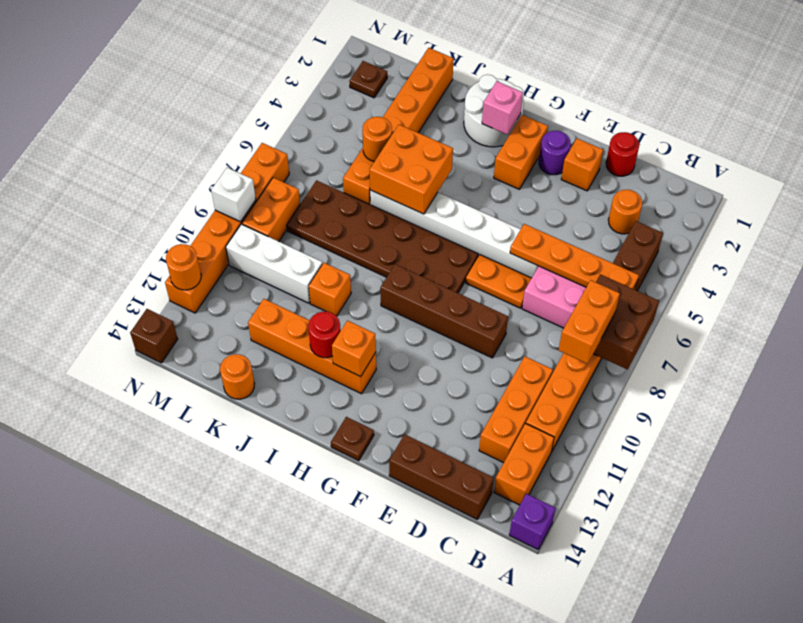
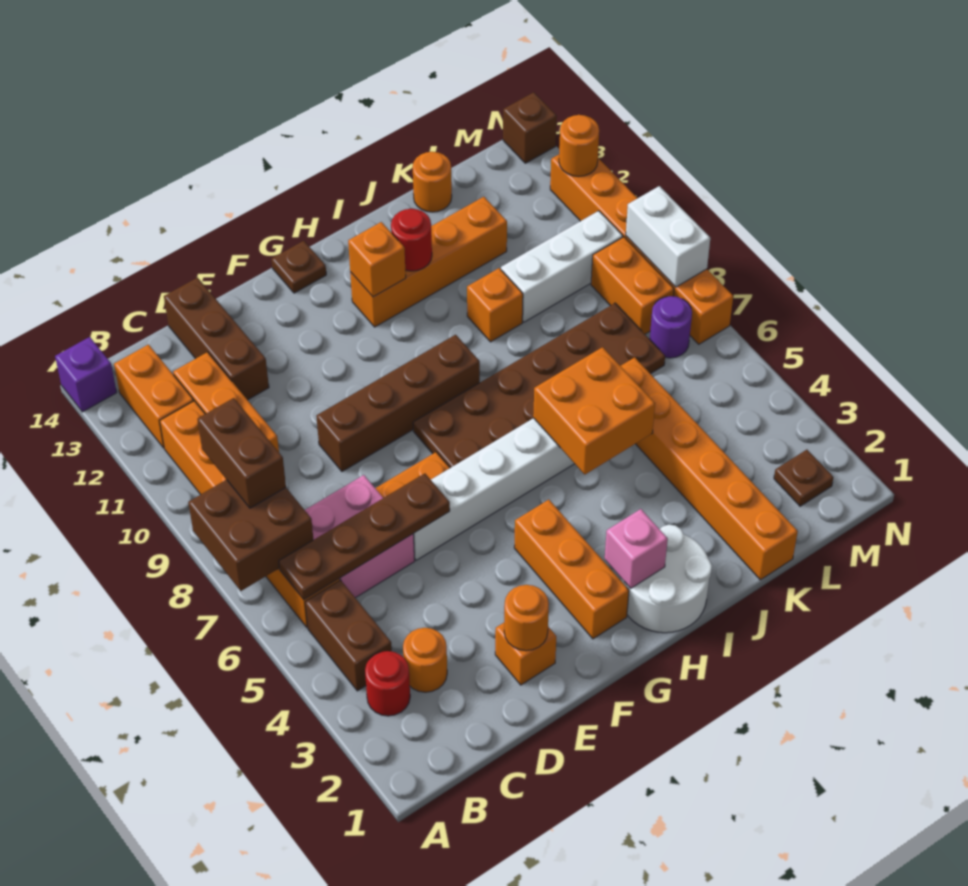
orange plate B6:E6 level 2 -> brown plate B6:E6 level 2
orange brick B8:B9 level 3 -> brown brick B8:B9 level 3
brown brick C14:E14 level 1 -> brown brick D12:D14 level 1
red round brick D1 level 1 -> red round brick B3 level 1
purple round brick F2 level 1 -> purple round brick M7 level 1
orange brick G2:G3 level 1 -> orange brick G2:G4 level 1
orange round brick K5 level 2 -> orange round brick E2 level 2
white brick N9 level 2 -> white brick N8:N9 level 2

